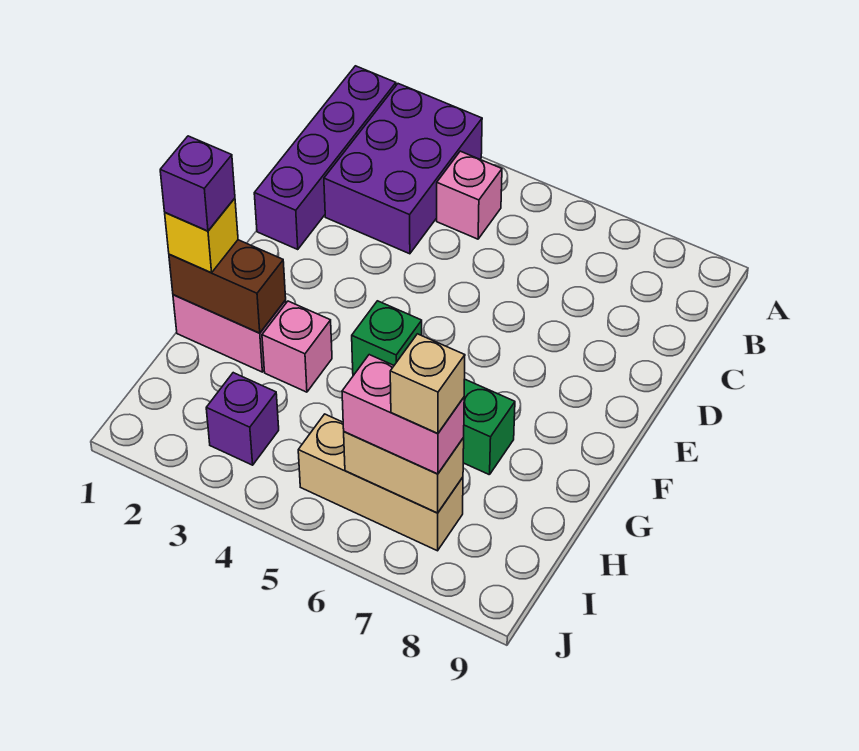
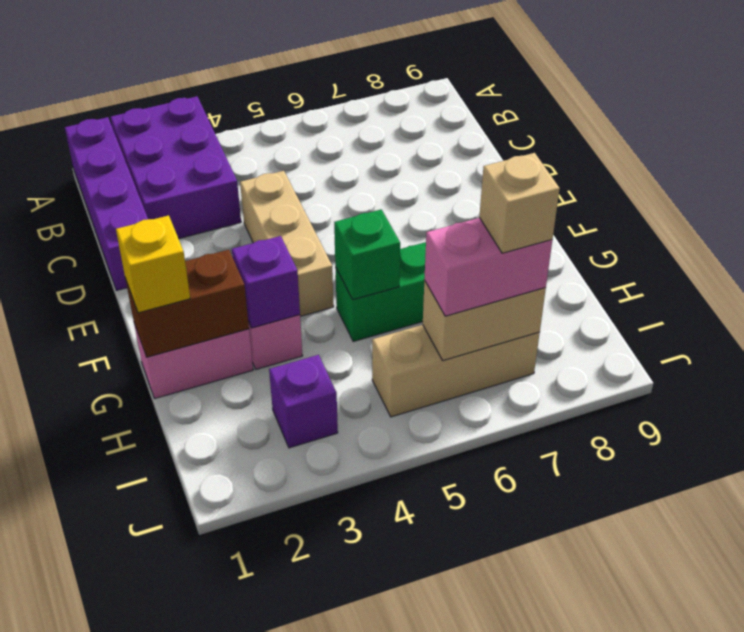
pink brick B4 level 1 -> none
none -> tan brick D4:F4 level 1
purple brick G1 level 4 -> purple brick G3 level 2

